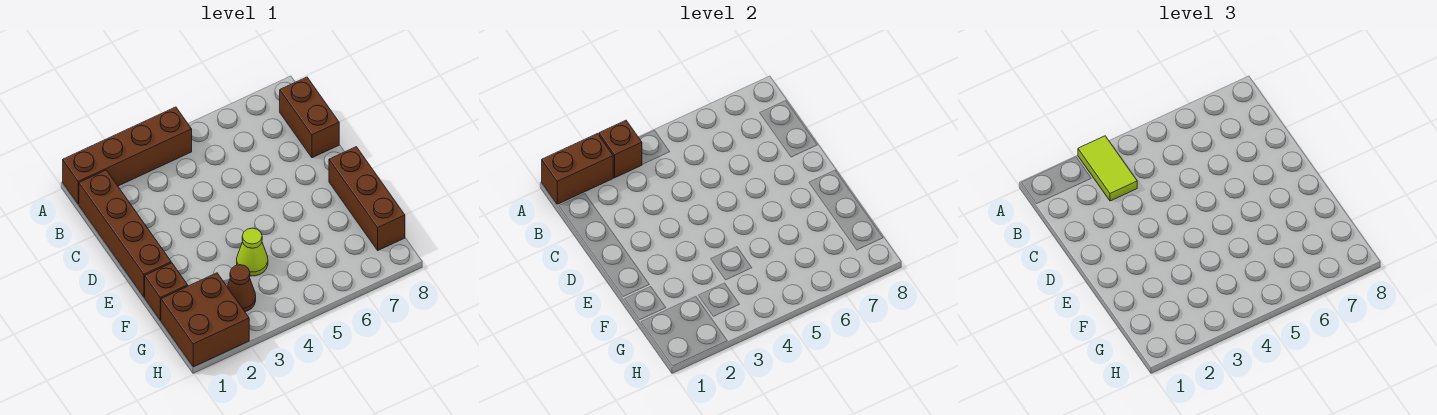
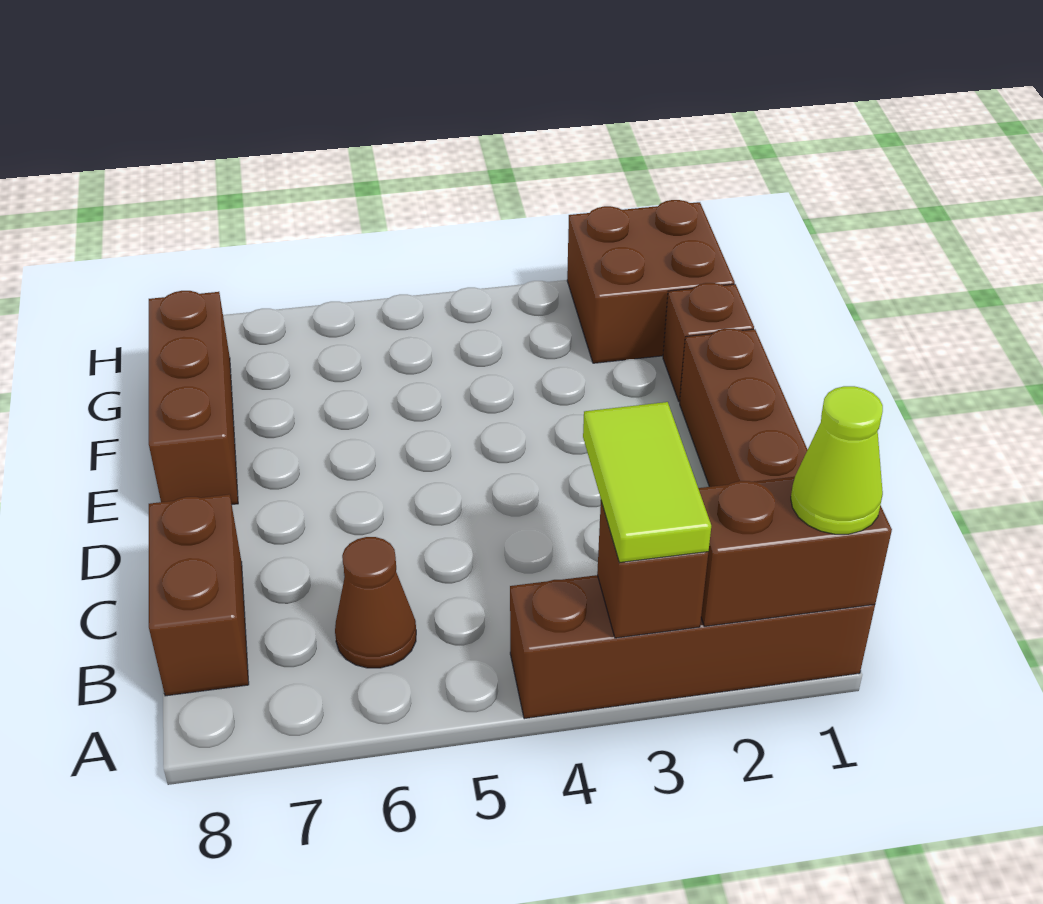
lime cone F4 level 1 -> lime cone A1 level 3
brown cone G3 level 1 -> brown cone B6 level 1

